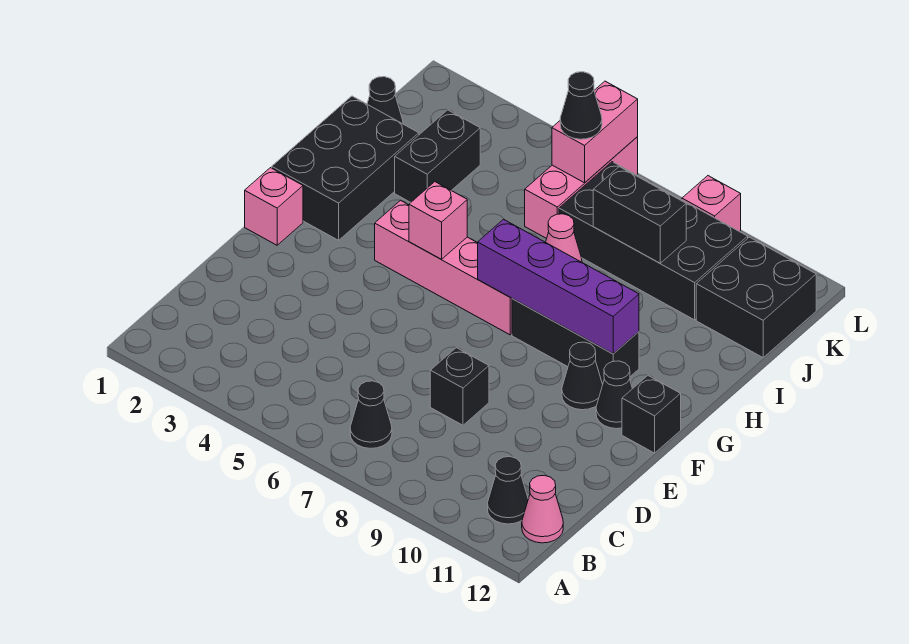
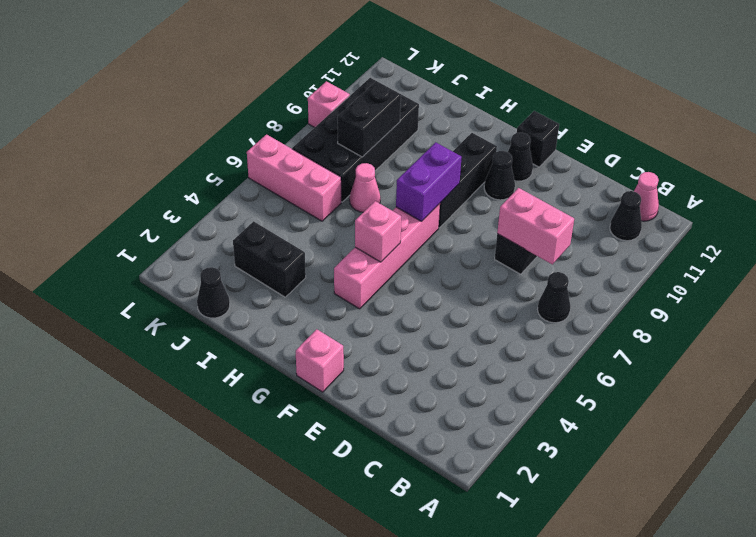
black brick G1:I2 level 1 -> none
purple brick G7:G10 level 2 -> purple brick G7:G8 level 2
black brick J11:K12 level 1 -> none
pink brick K6:L6 level 2 -> pink brick C8:D8 level 2
black cone K6 level 3 -> none

